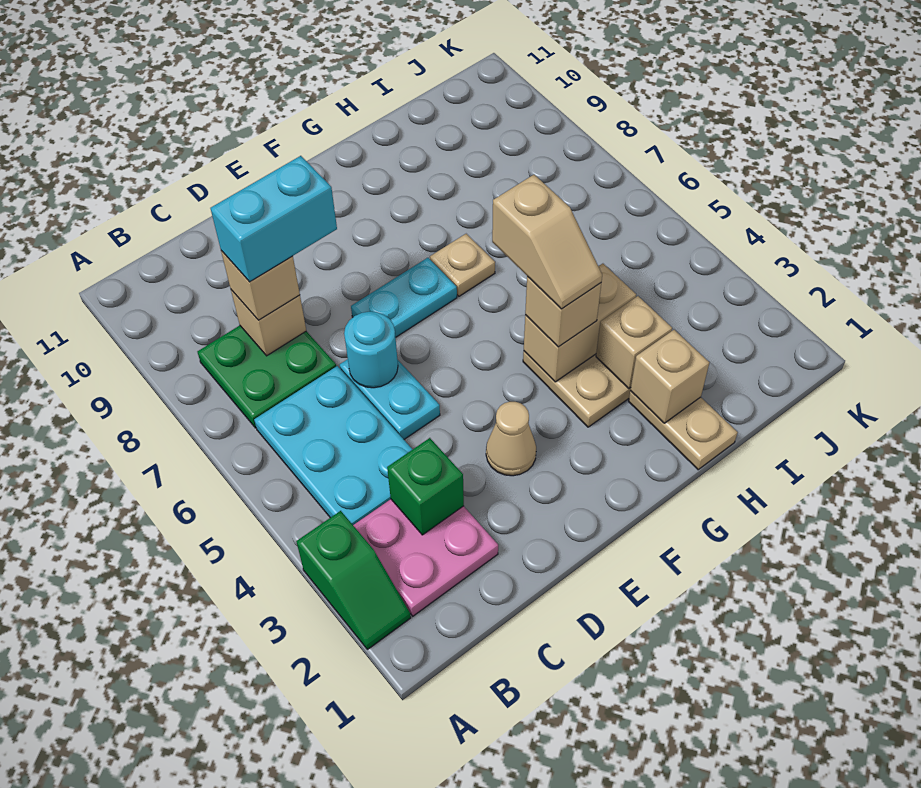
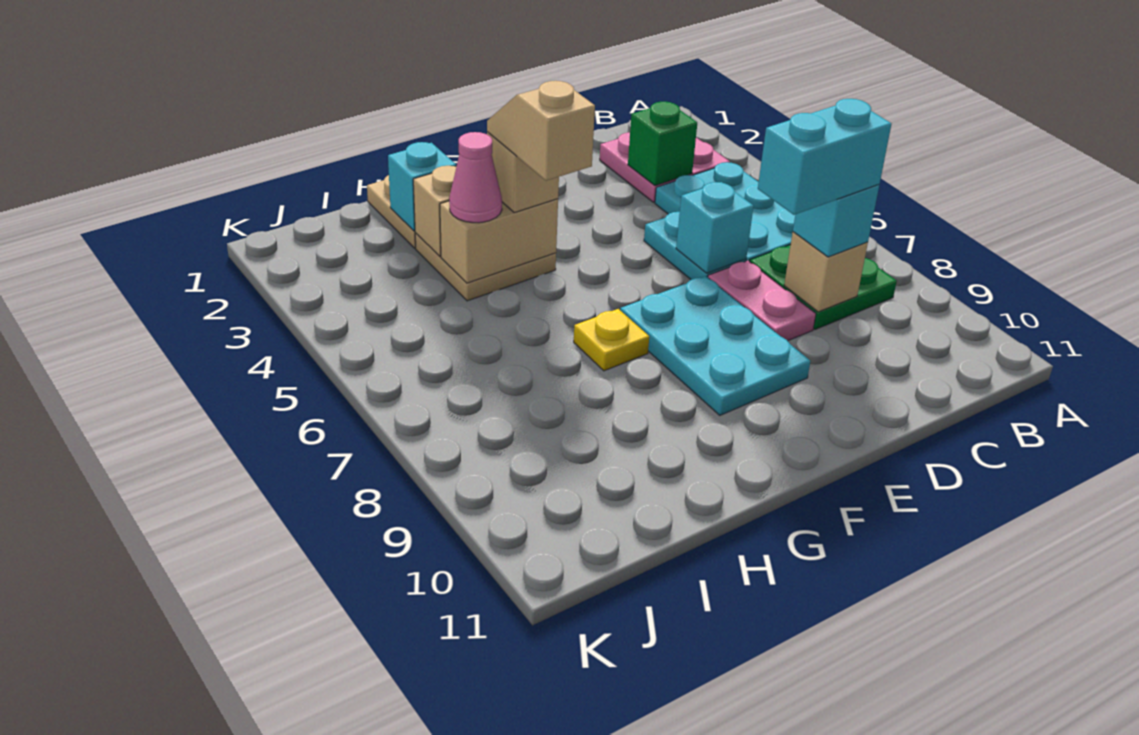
green slope A2:A3 level 1 top 3 -> none
tan brick C8 level 3 -> cyan brick C8 level 3
cyan round brick D6 level 2 -> cyan brick D6 level 2
none -> pink plate D7:D8 level 1
tan cone E3 level 1 -> none
cyan plate E7:F7 level 1 -> cyan plate E7:F9 level 1
tan plate G7 level 1 -> yellow plate G7 level 1
tan brick H2 level 2 -> cyan brick H2 level 2
none -> pink cone H4 level 3

